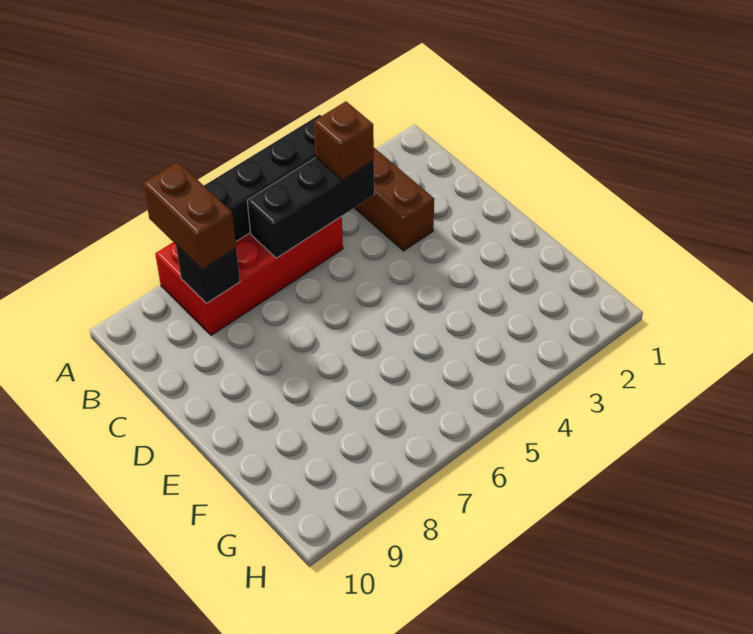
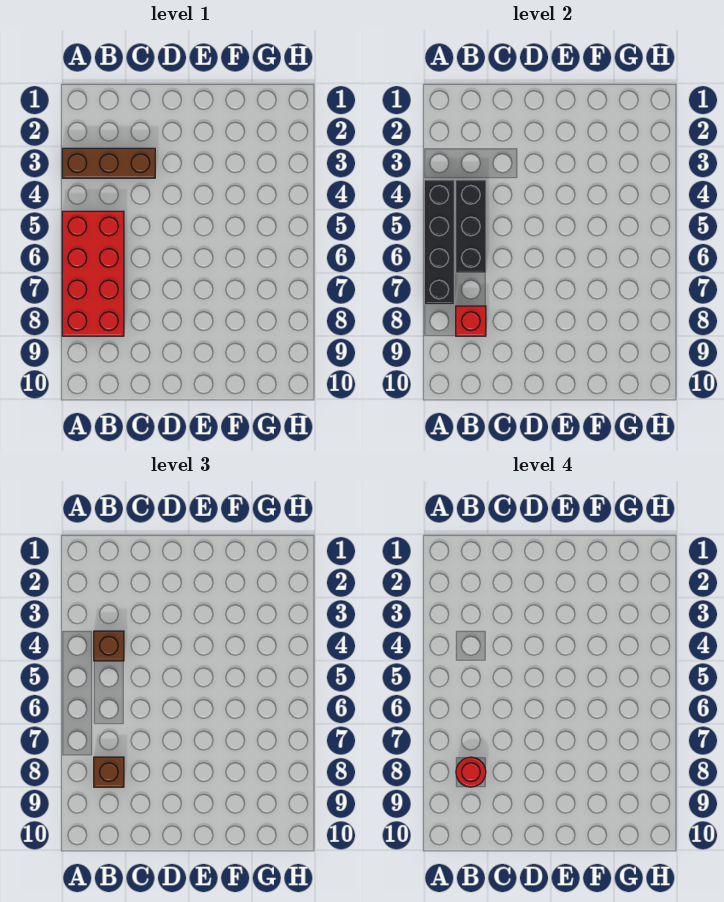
brown brick A8:B8 level 3 -> brown brick B8 level 3
black brick B8 level 2 -> red brick B8 level 2
none -> red round brick B8 level 4

